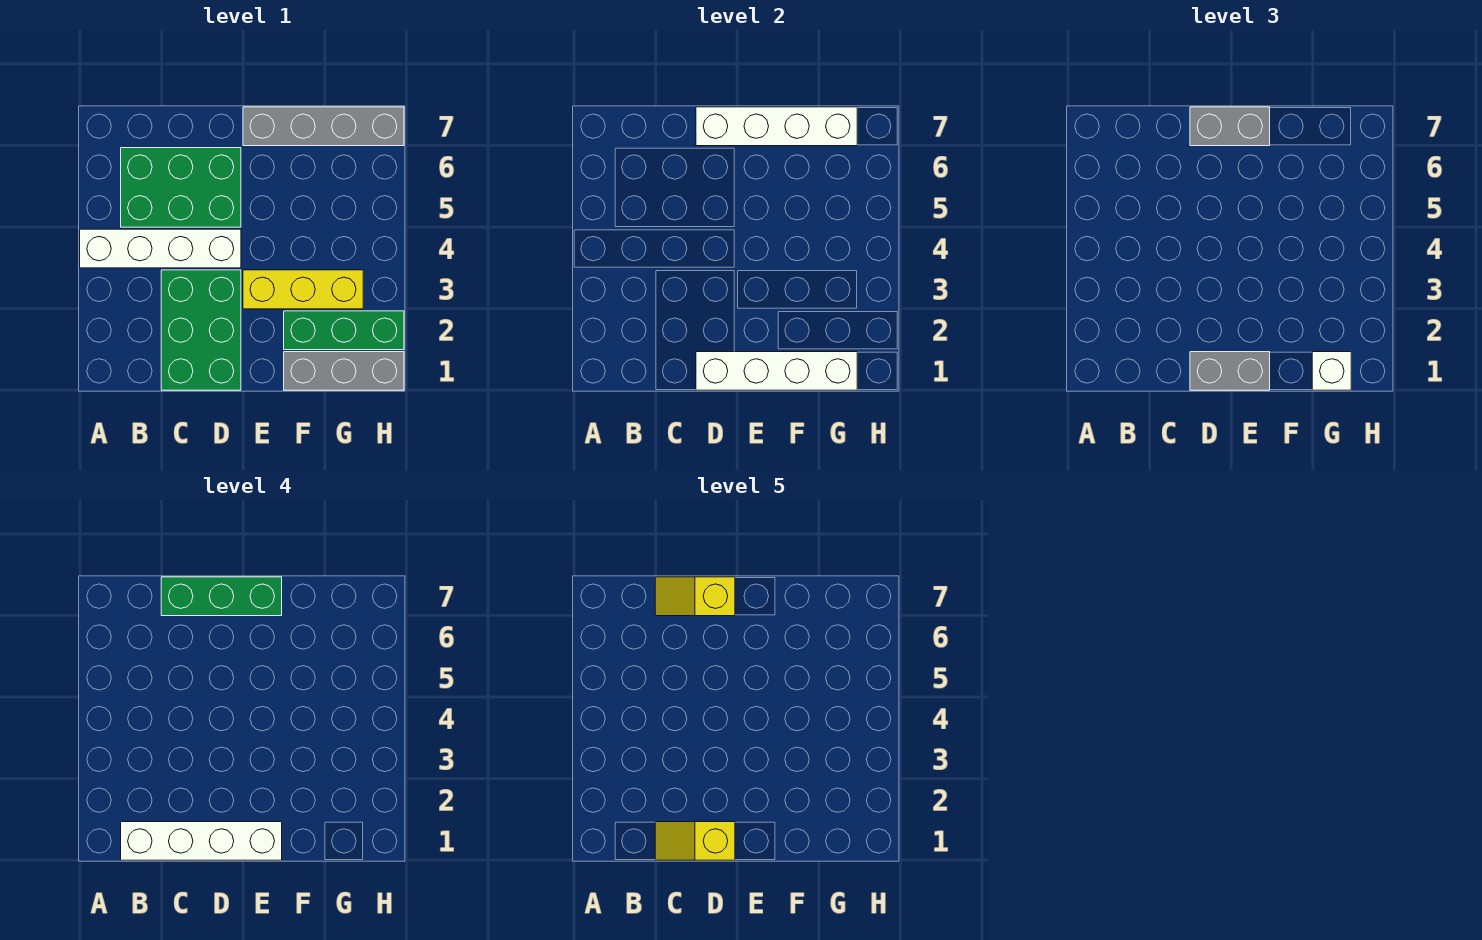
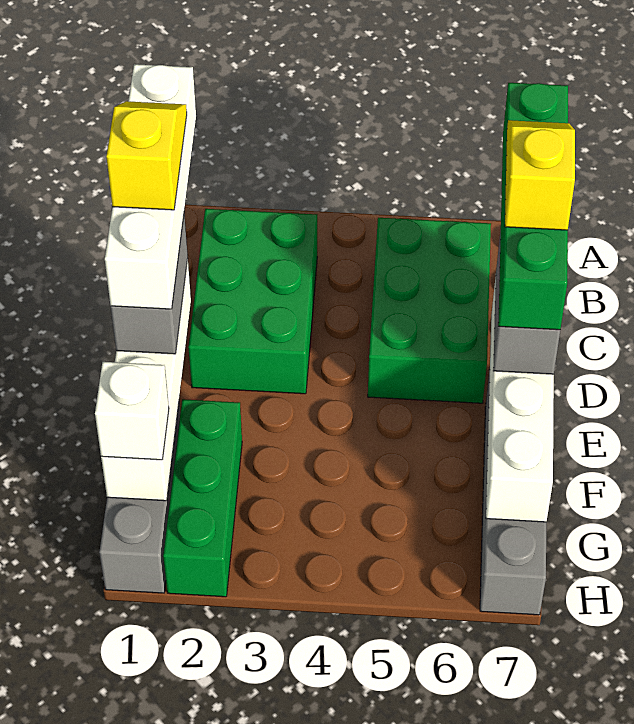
white brick A4:D4 level 1 -> none
green brick C1:D3 level 1 -> green brick B2:D3 level 1
green brick C7:E7 level 4 -> green brick B7:E7 level 4
yellow brick E3:G3 level 1 -> none

